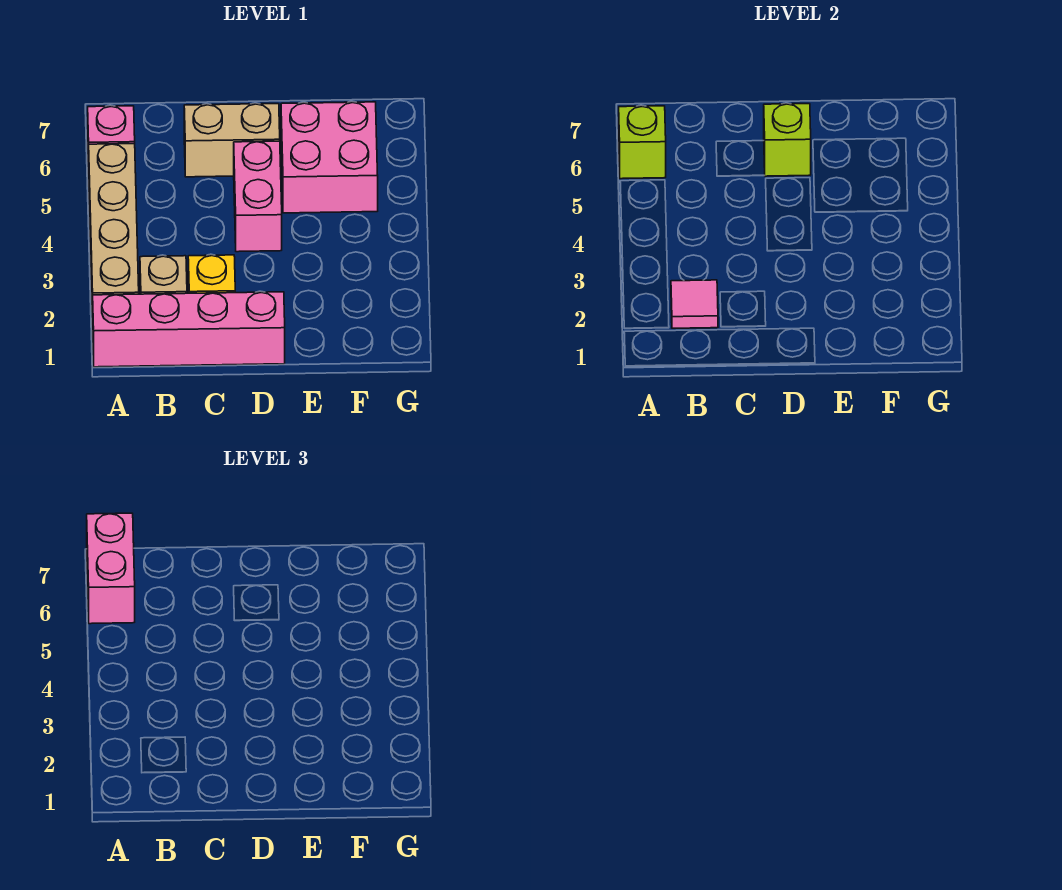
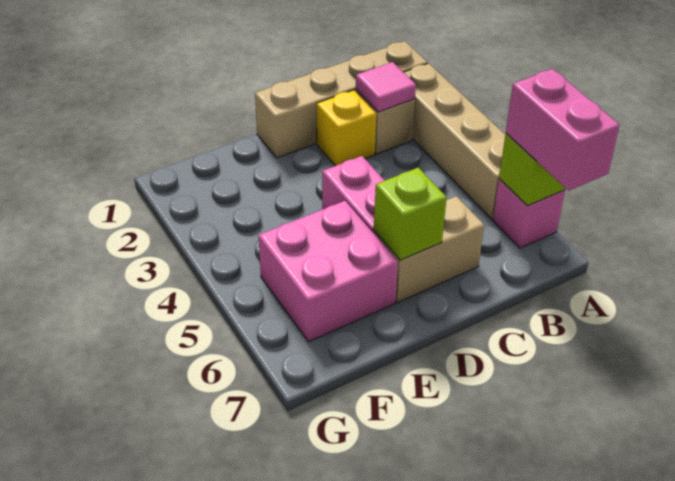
pink brick A1:D1 level 1 -> tan brick A1:D1 level 1

